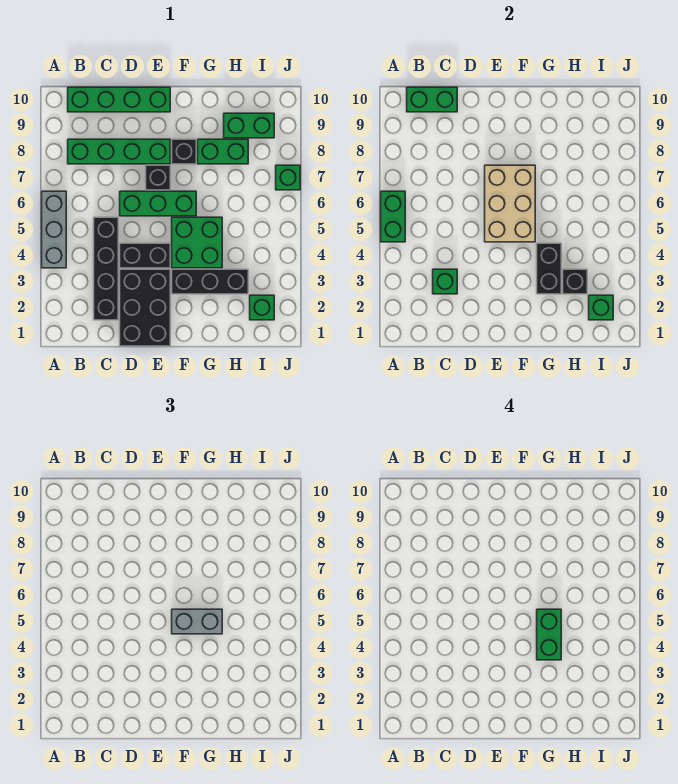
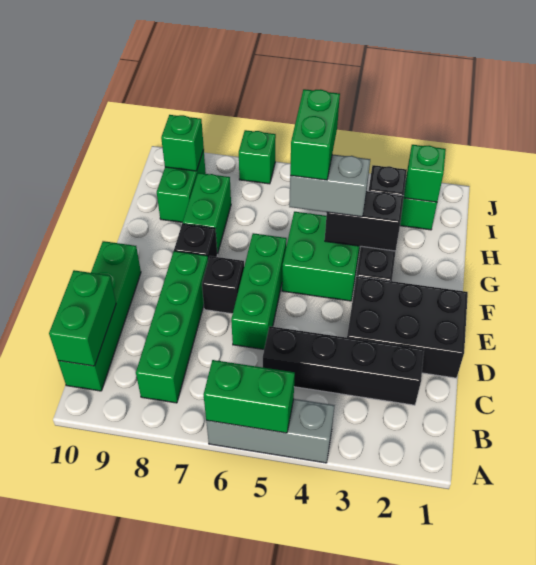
green brick C3 level 2 -> green brick I9 level 2
black brick D4:E4 level 1 -> none
tan brick E5:F7 level 2 -> none
grey brick F5:G5 level 3 -> grey brick G4:G5 level 3
green brick G4:G5 level 4 -> green brick G5:H5 level 4

